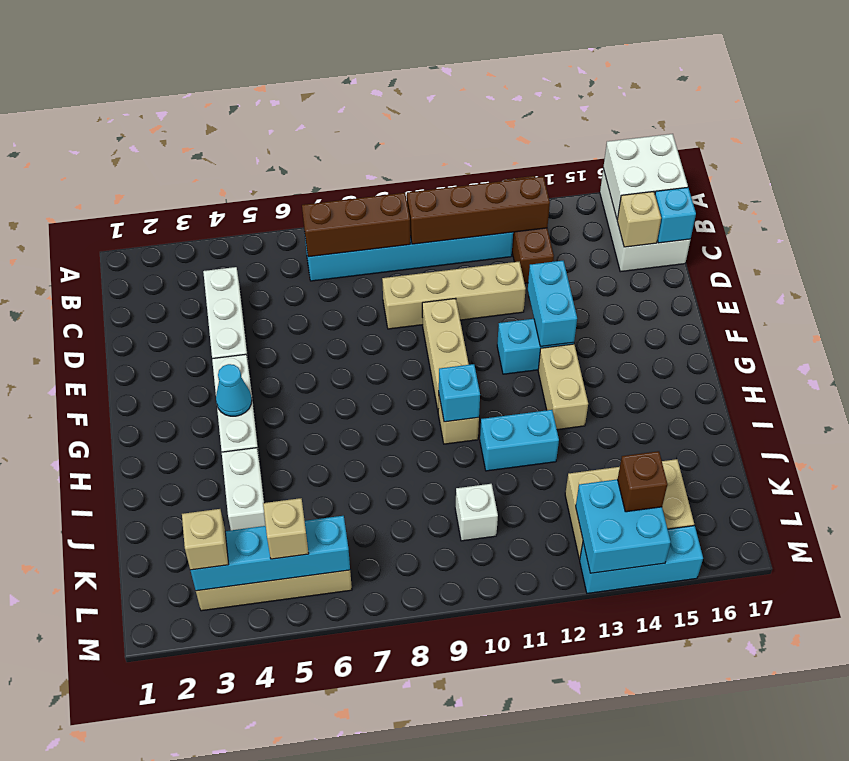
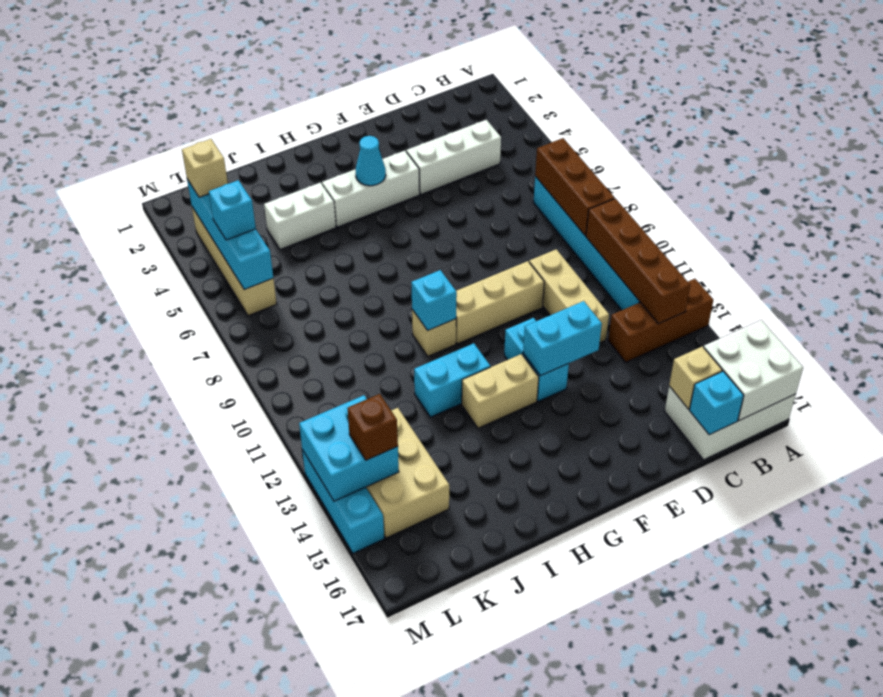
tan brick D9:D12 level 1 -> tan brick D10:D12 level 1
cyan brick I11:I12 level 1 -> cyan brick H12:I12 level 1
white brick K10 level 1 -> none
tan brick L5 level 3 -> cyan brick L5 level 3

